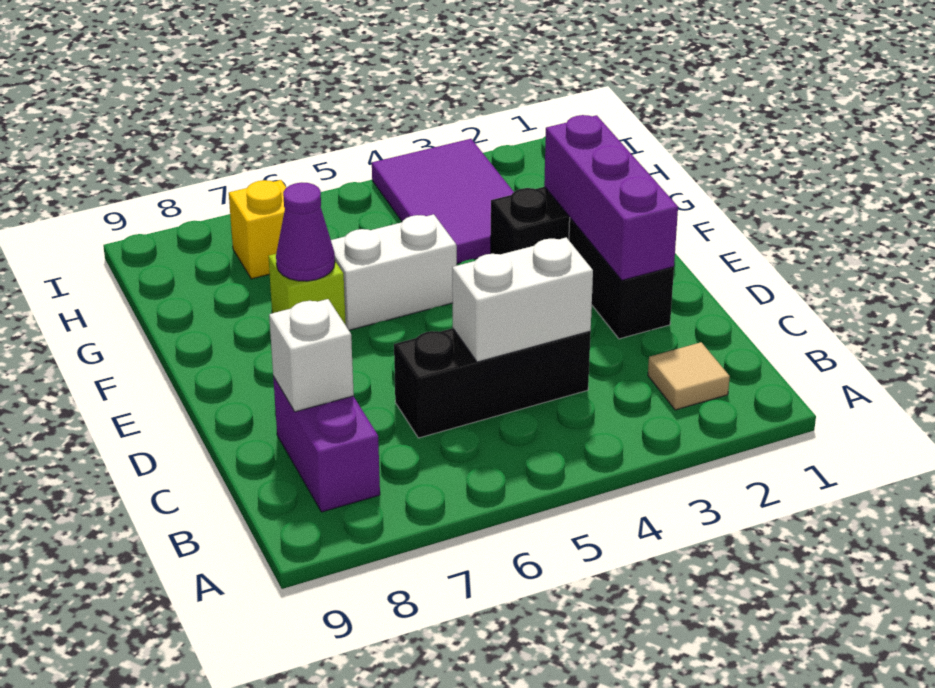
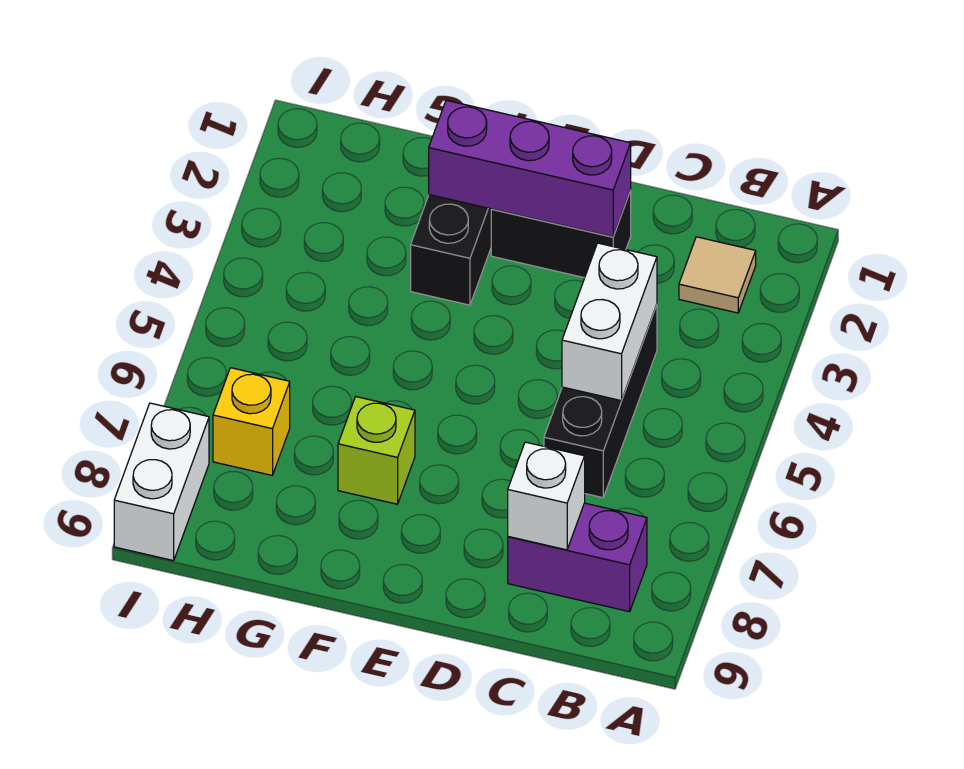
white brick F5:F6 level 1 -> white brick I8:I9 level 1
purple cone F7 level 2 -> none
purple tile G3:I4 level 1 -> none

